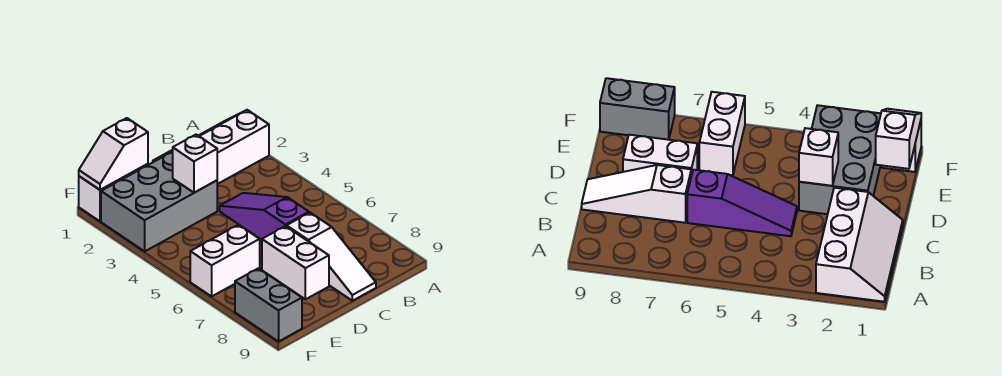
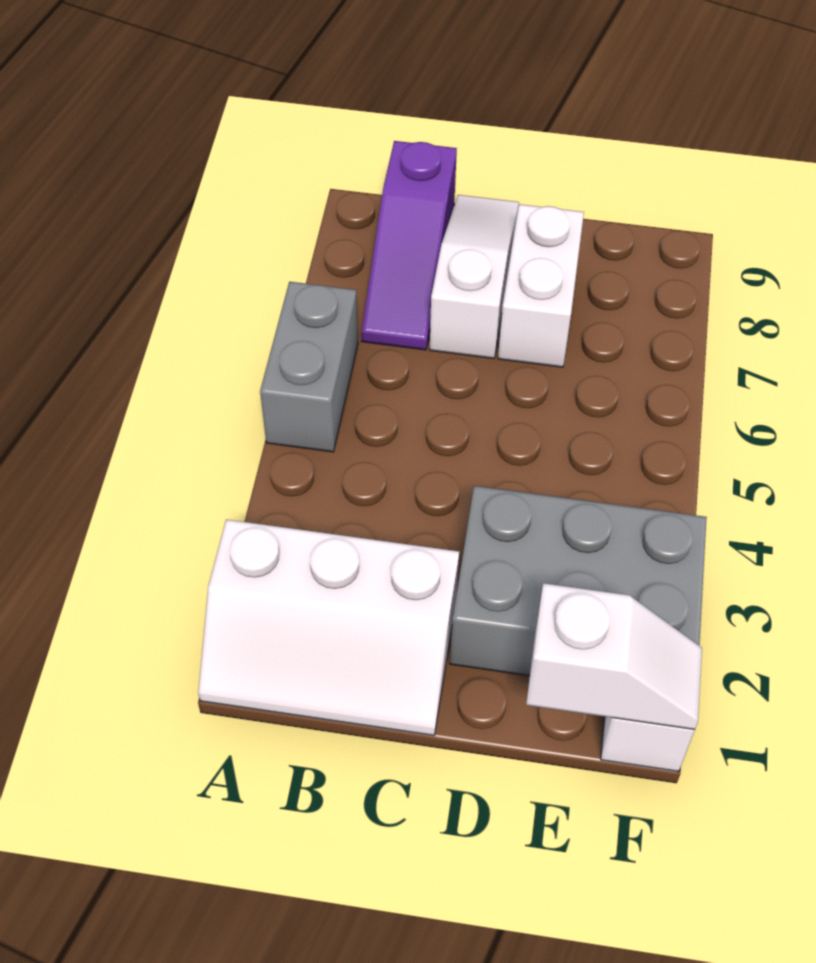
purple slope C4:C6 level 1 top 6 -> purple slope B7:B9 level 1 top 9
white brick D3 level 2 -> none
white brick E6:F6 level 1 -> none
grey brick F8:F9 level 1 -> grey brick A5:A6 level 1

